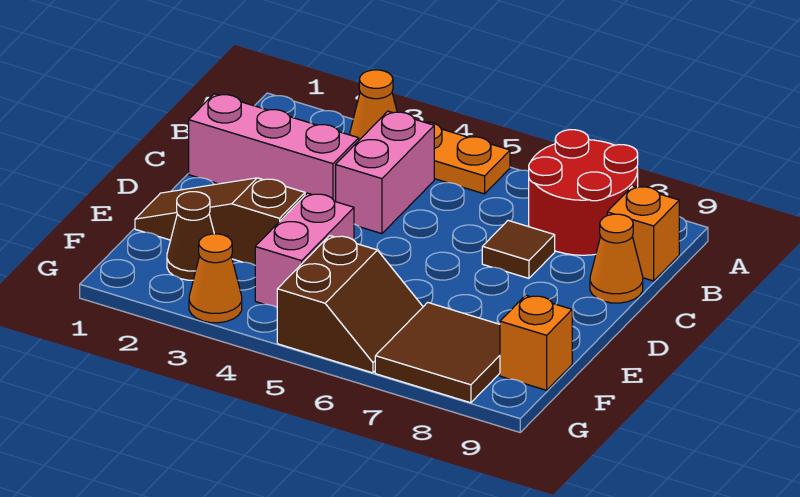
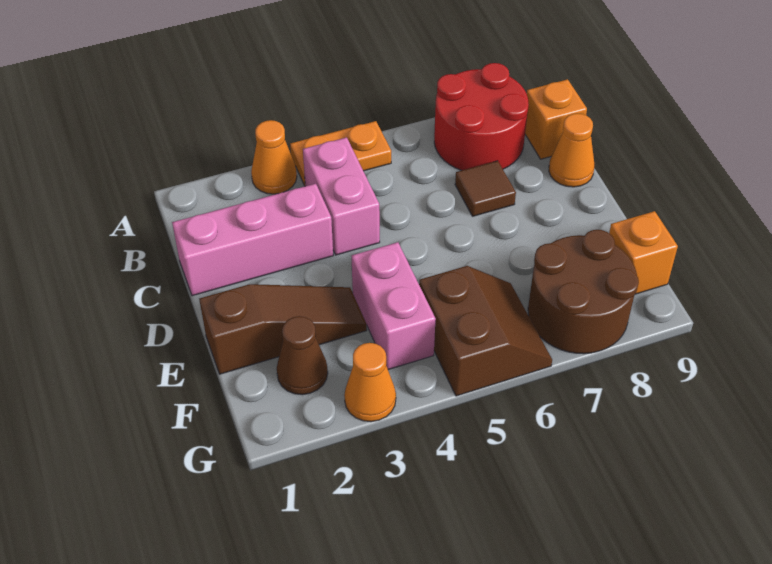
brown slope E1:E3 level 1 top 3 -> brown slope E1:E3 level 1 top 1
brown tile F7:G8 level 1 -> brown round brick F7:G8 level 1

